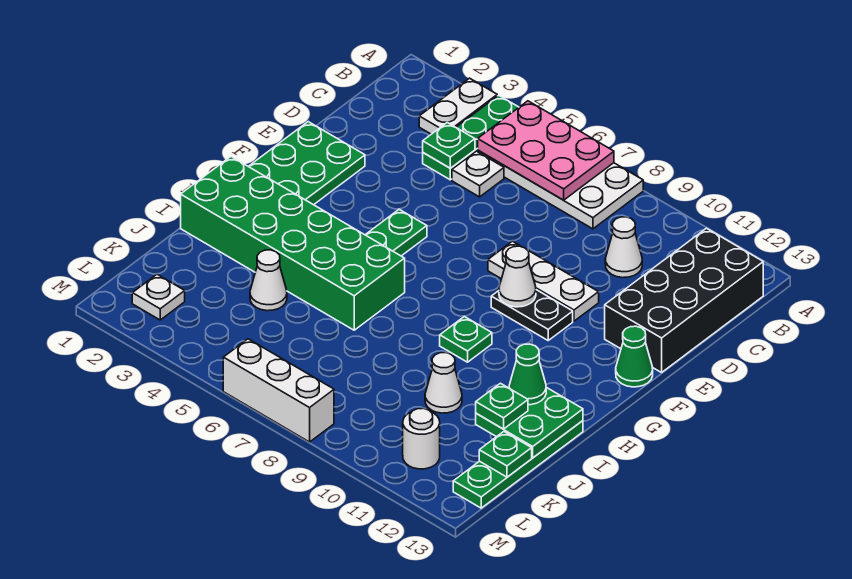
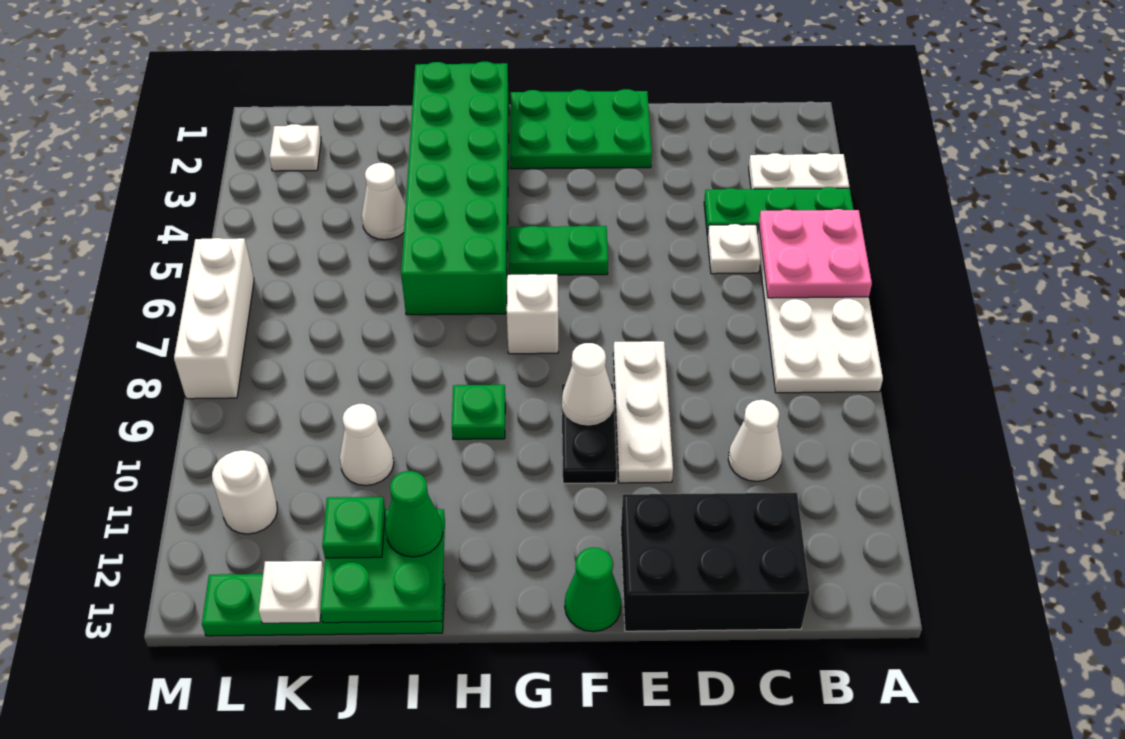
pink plate A5:B7 level 2 -> pink plate A5:B6 level 2
black brick B12:E13 level 1 -> black brick C12:E13 level 1
green plate C4 level 2 -> none
none -> white brick G7 level 1
green plate K13 level 2 -> white plate K13 level 2

